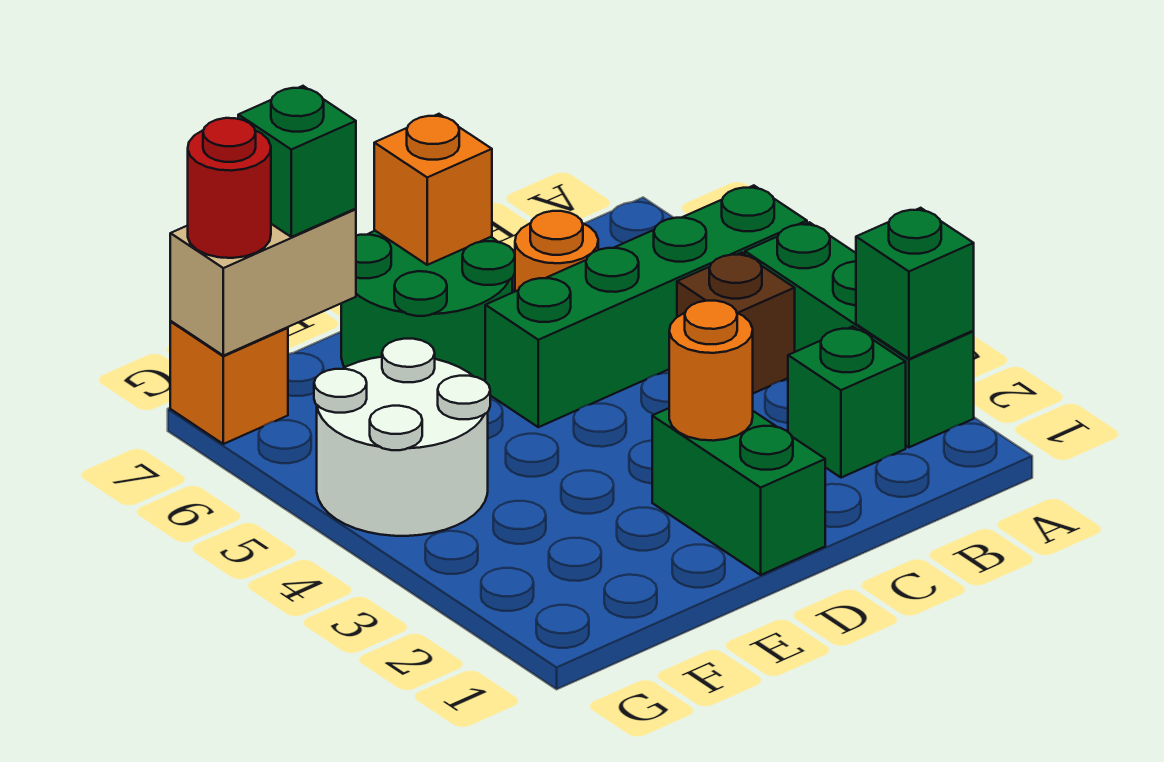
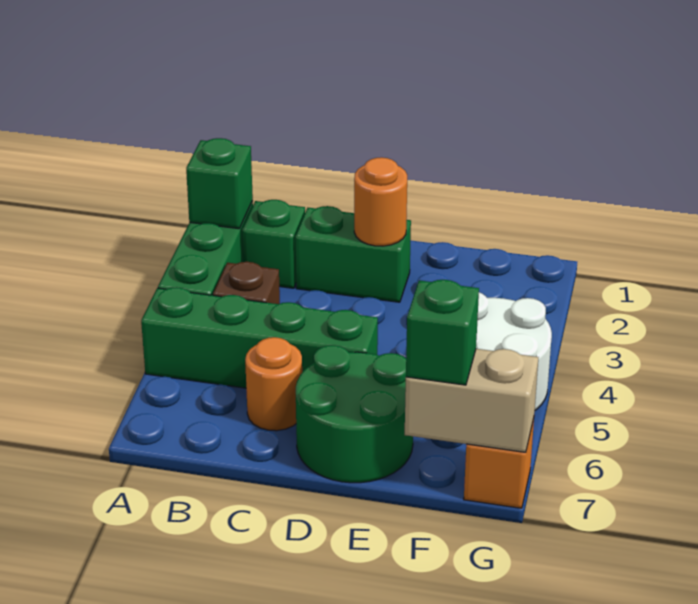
green brick D1:D2 level 1 -> green brick C2:D2 level 1
orange brick D7 level 2 -> none
red round brick G7 level 3 -> none

